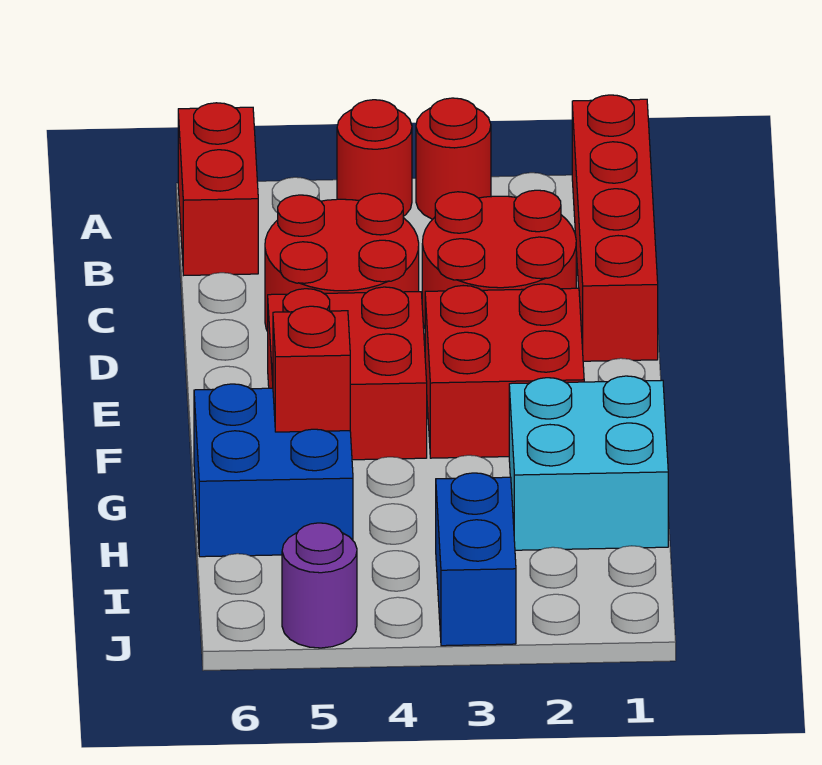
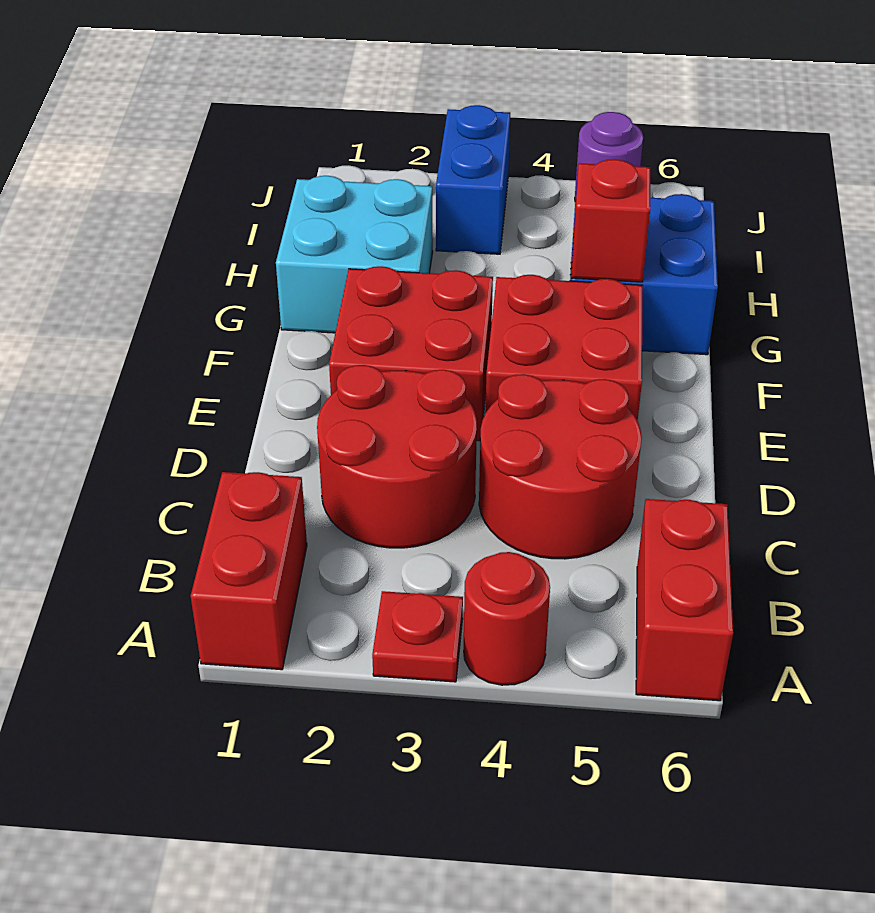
red brick A1:D1 level 1 -> red brick A1:B1 level 1
red round brick A3 level 1 -> red plate A3 level 1

